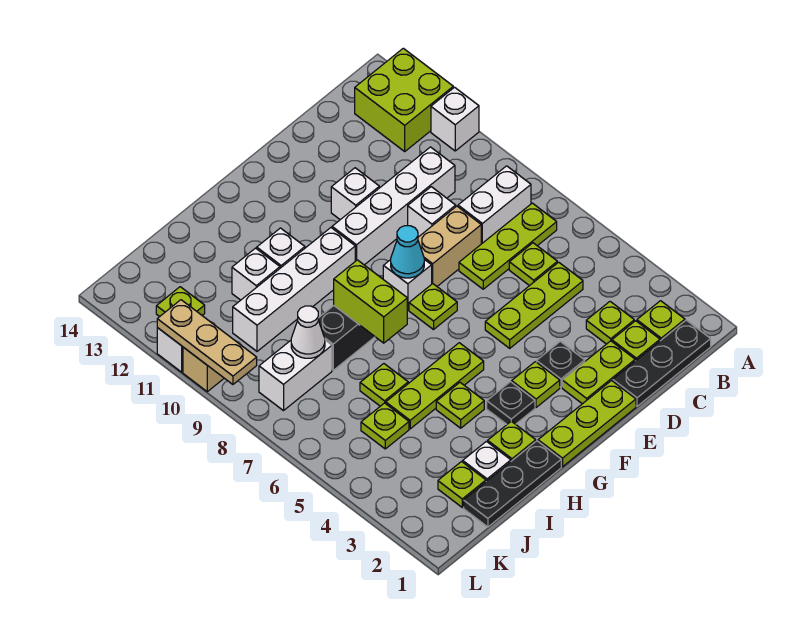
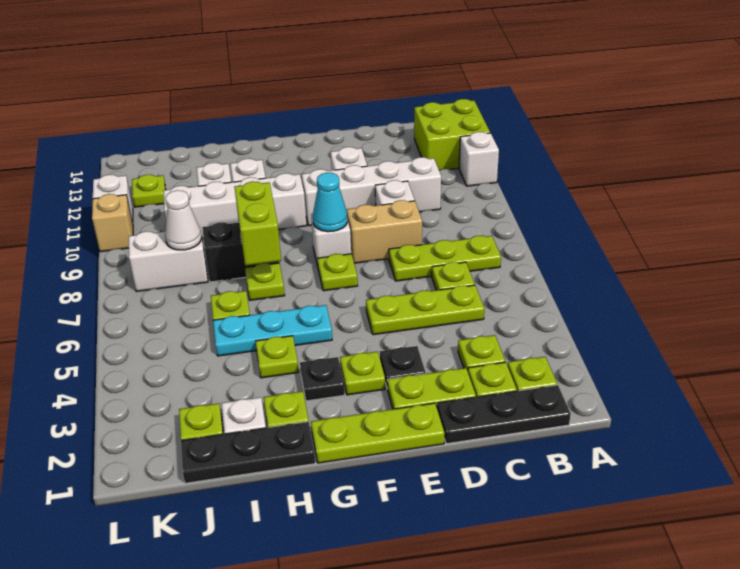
white brick B8:C8 level 1 -> none
lime plate G5:I5 level 1 -> cyan plate G5:I5 level 1
lime plate J5 level 1 -> lime plate H7 level 1
tan plate L9:L11 level 2 -> none

